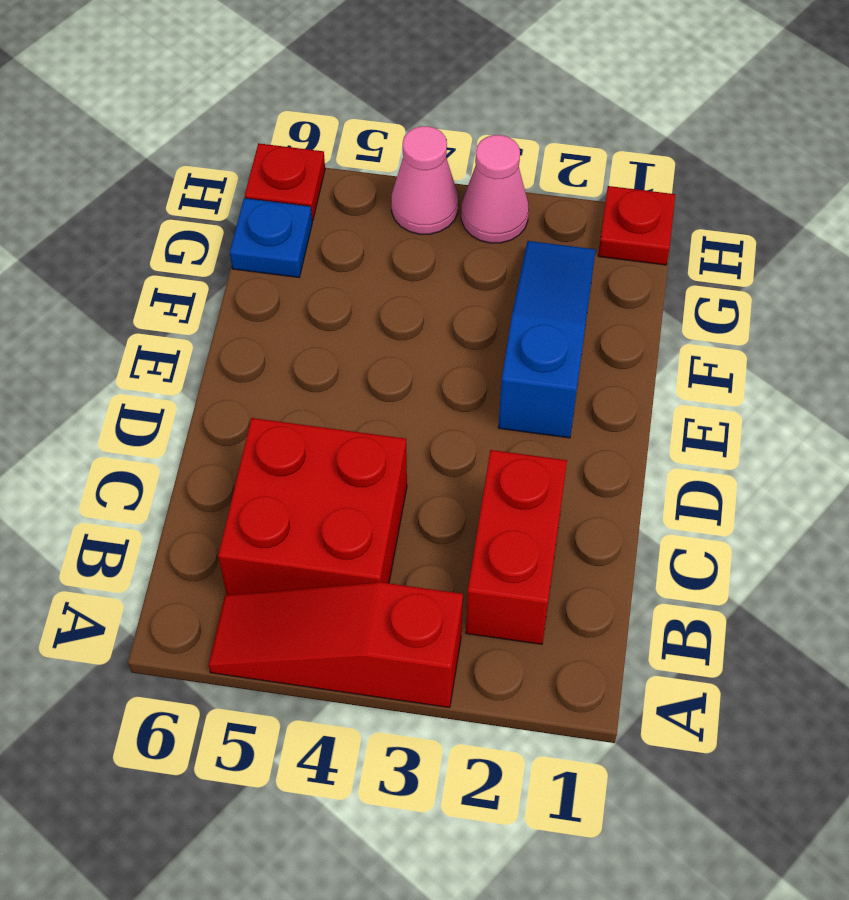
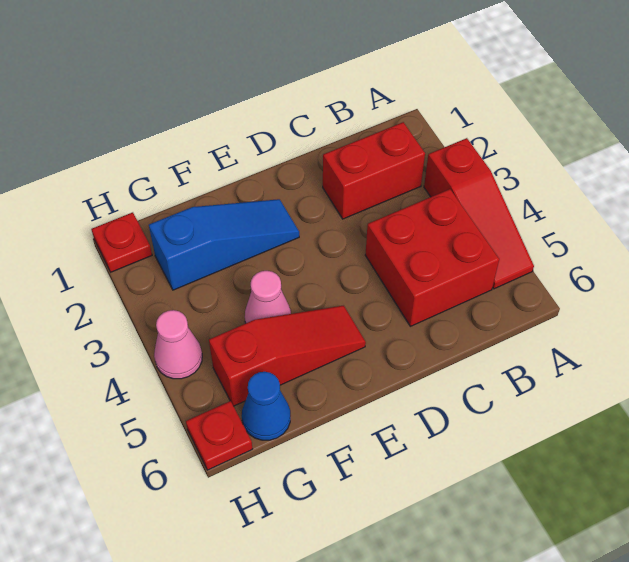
blue slope E2:G2 level 1 top E -> blue slope E2:G2 level 1 top G
none -> red slope E5:G5 level 1 top G
blue plate G6 level 1 -> blue cone G6 level 1
pink cone H3 level 1 -> pink cone F4 level 1

